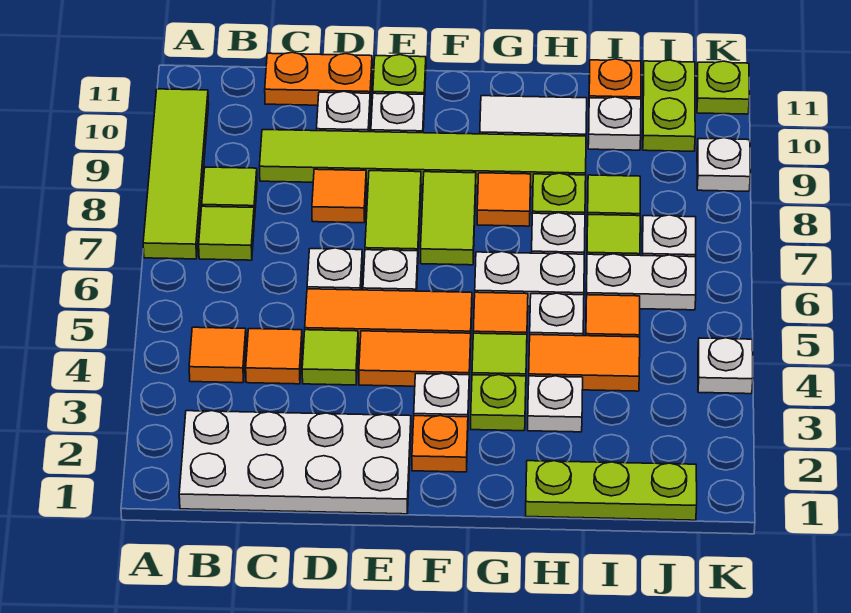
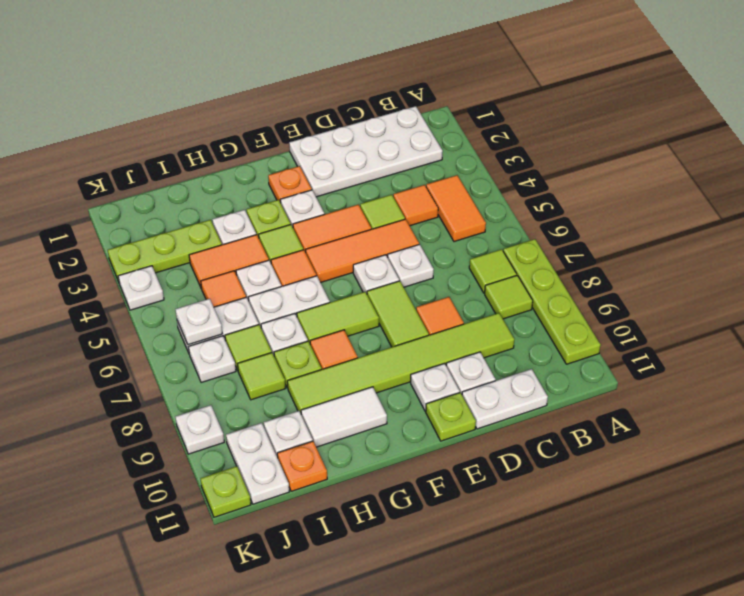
lime tile A7:A10 level 1 -> lime plate A7:A10 level 1
orange tile B4 level 1 -> orange tile B4:B5 level 1
orange plate C11:D11 level 1 -> white plate C11:D11 level 1
lime tile F7:F8 level 1 -> lime tile F7:G7 level 1
lime plate H1:J1 level 1 -> lime plate I3:K3 level 1
none -> white plate J6 level 2
lime plate J10:J11 level 1 -> white plate J10:J11 level 1

